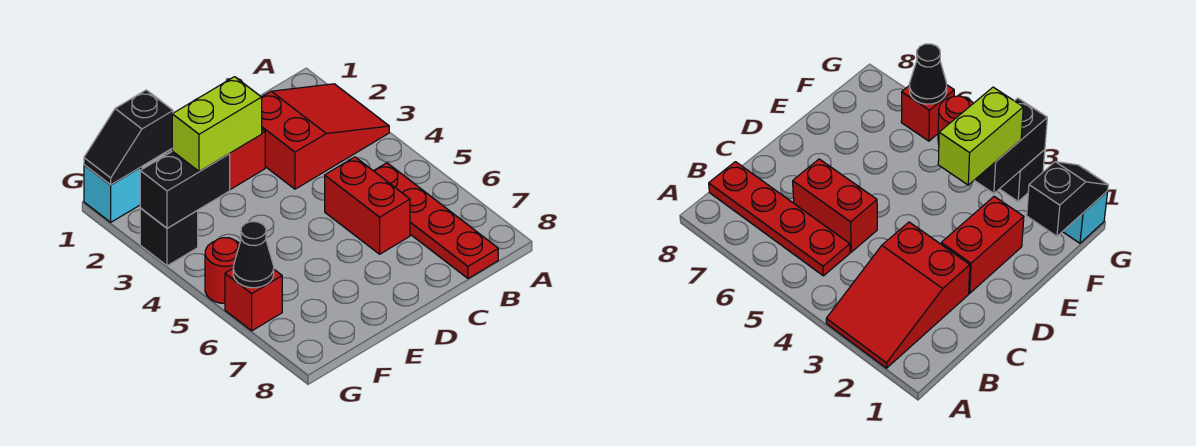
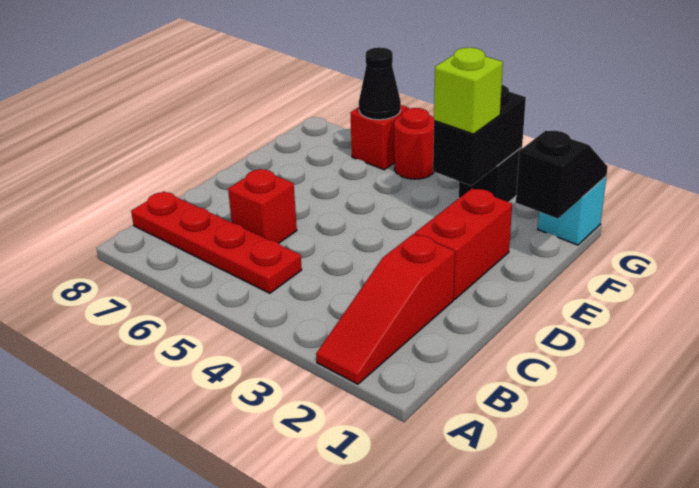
red slope A2:C3 level 1 top C -> red slope A2:C2 level 1 top C
red brick C5:C6 level 1 -> red brick C6 level 1
lime brick E3:F3 level 3 -> lime brick F3 level 3

